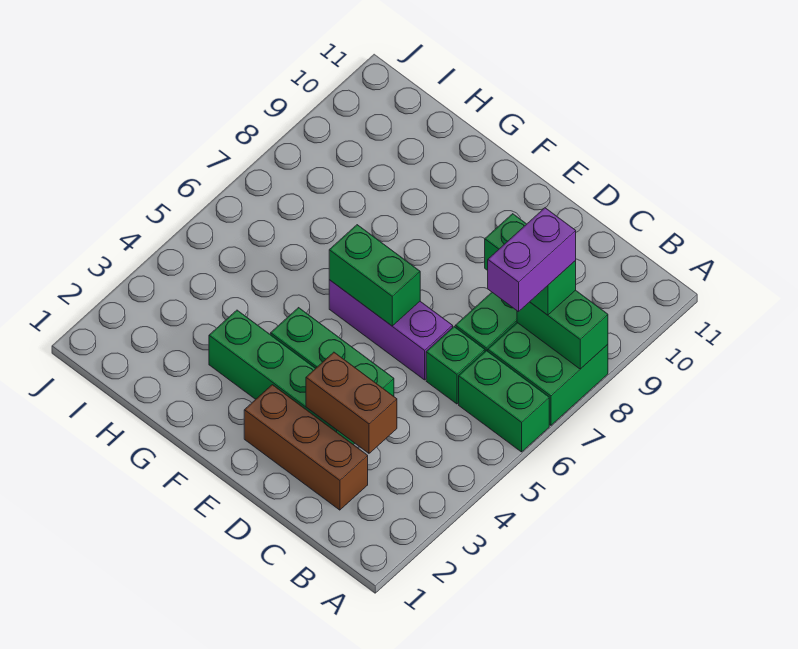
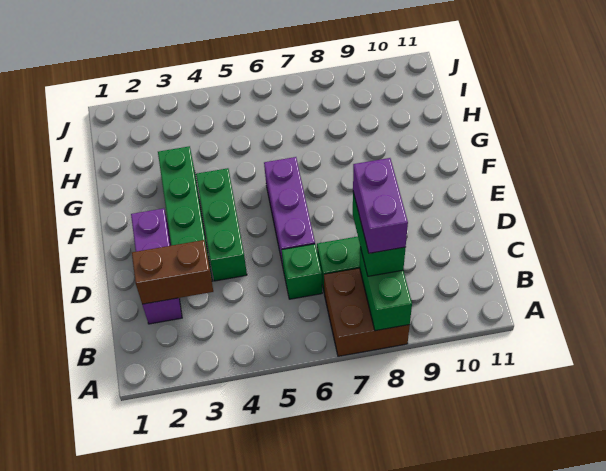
green brick A6:B6 level 1 -> none
green brick A7:B8 level 1 -> brown brick A7:B8 level 1
purple brick B7:B8 level 4 -> purple brick B8:C8 level 4
brown brick C2:E2 level 1 -> purple brick C2:E2 level 1
brown brick C3:D3 level 2 -> brown brick C2:C3 level 2
green brick E6:F6 level 2 -> none

